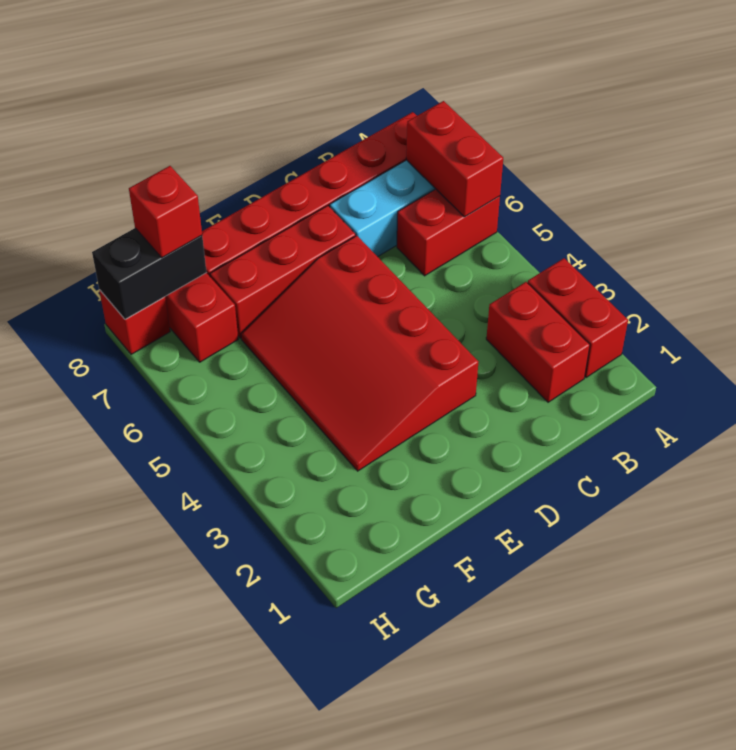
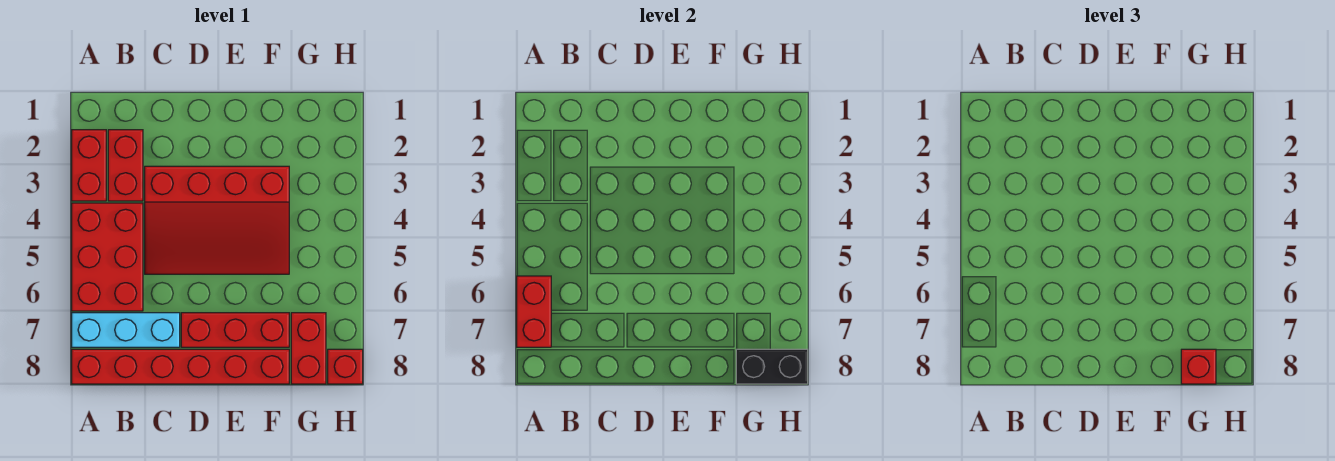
red brick A6:B6 level 1 -> red brick A4:B6 level 1
red slope D3:F6 level 1 top D -> red slope C3:F5 level 1 top 3

